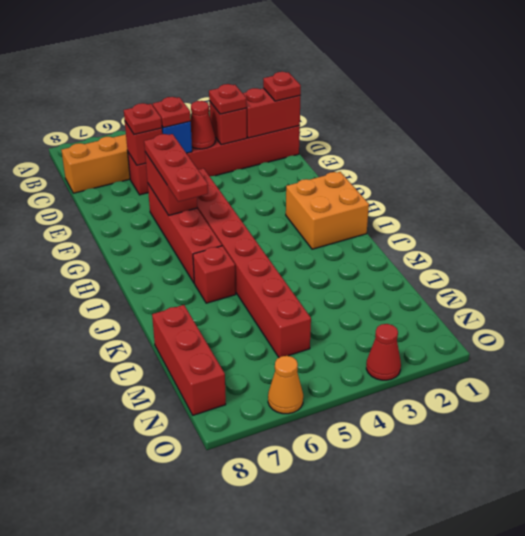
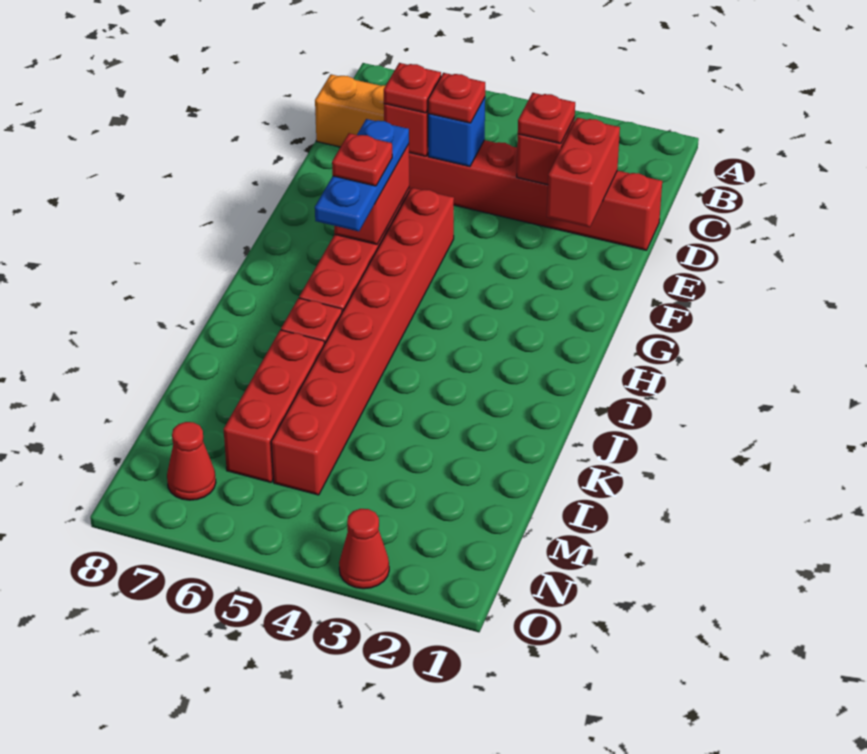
red brick D1:D2 level 2 -> red brick D2:E2 level 2
red plate D1 level 3 -> red plate G6 level 4
red cone D4 level 2 -> red cone N7 level 1
red plate F6:H6 level 3 -> blue plate F6:H6 level 3
orange brick H1:I2 level 1 -> none
red brick L8:N8 level 1 -> red brick K6:M6 level 1
orange cone O6 level 1 -> none

